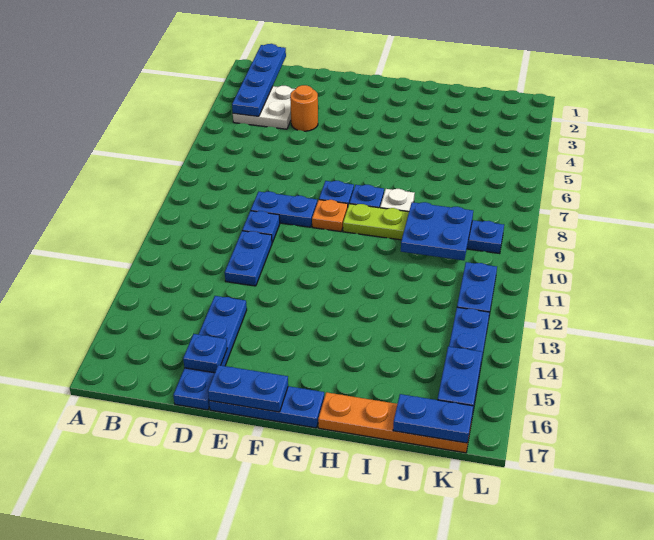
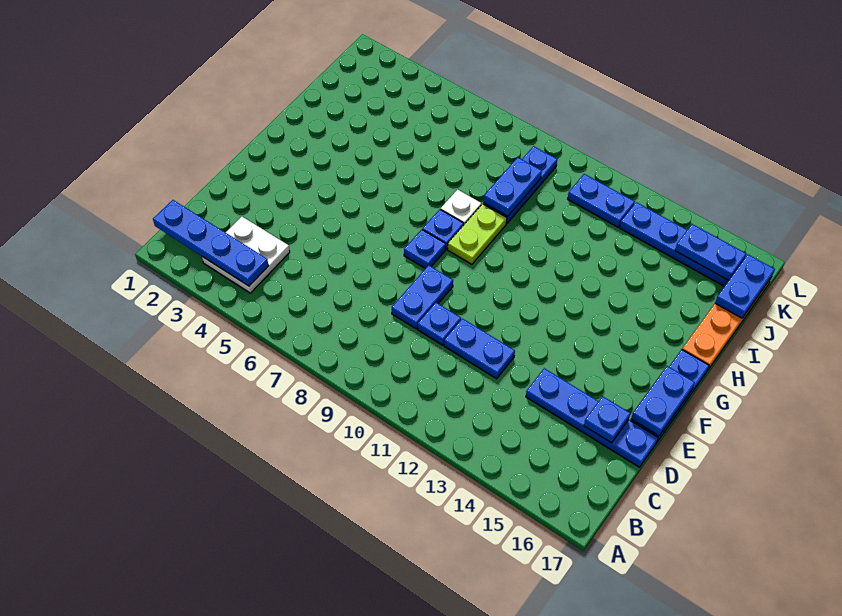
orange round brick D4 level 1 -> none
orange plate F9 level 1 -> none
blue plate I9:J10 level 2 -> blue plate I9:J9 level 2

